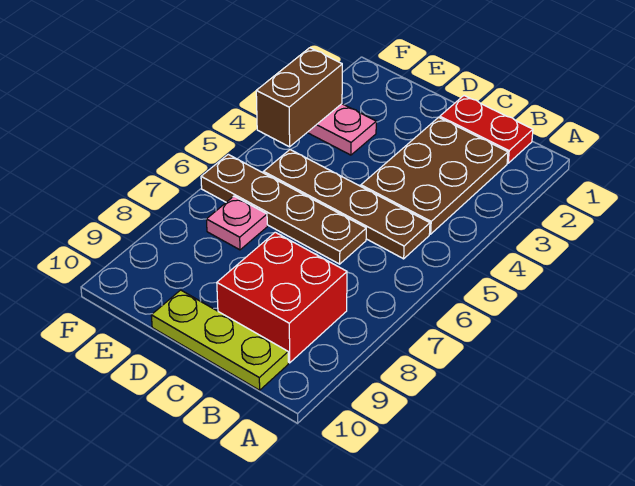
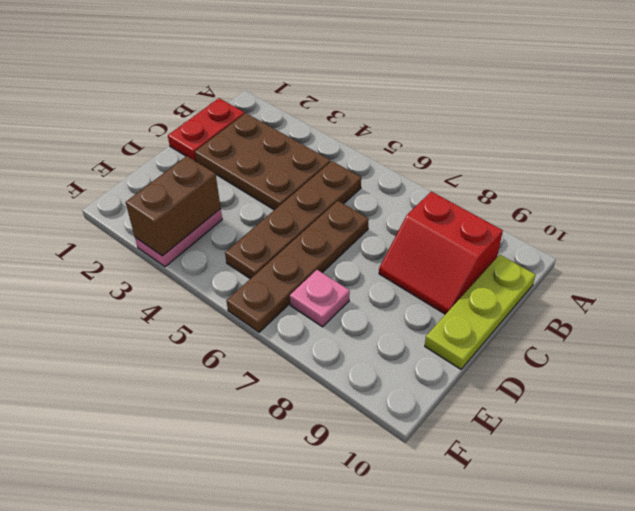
red brick B8:C9 level 1 -> red slope B8:C9 level 1 top B
brown brick F3:F4 level 2 -> brown brick E3:F3 level 2

